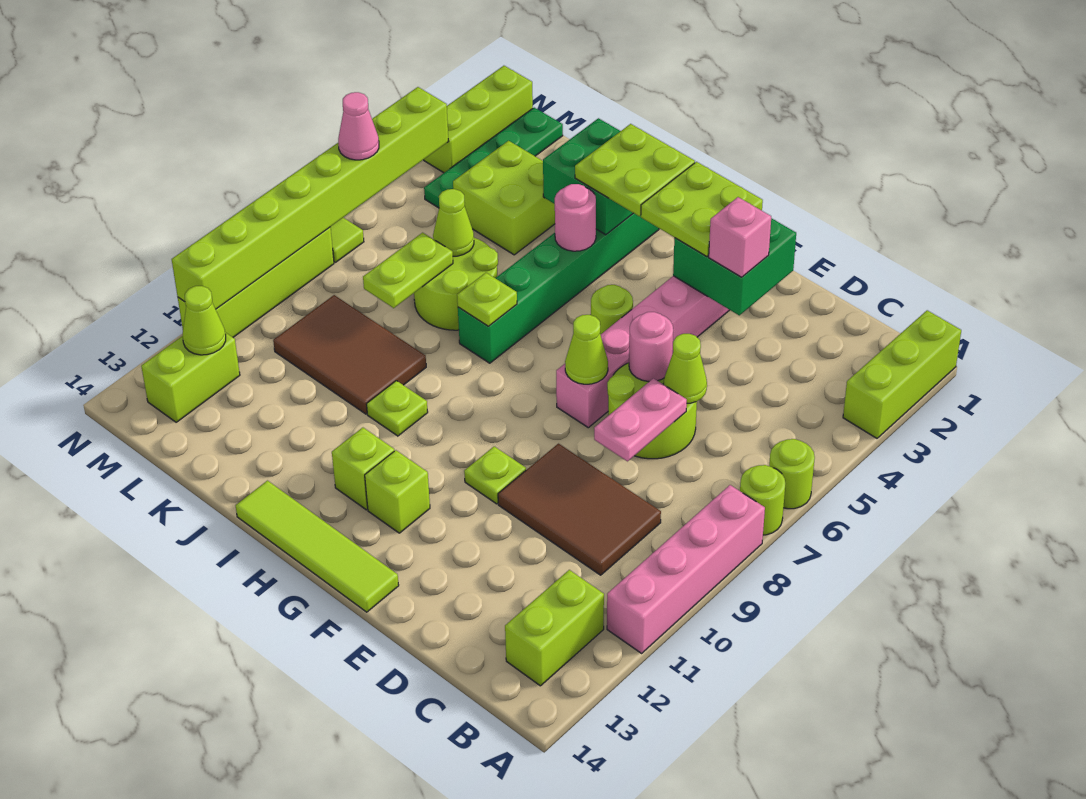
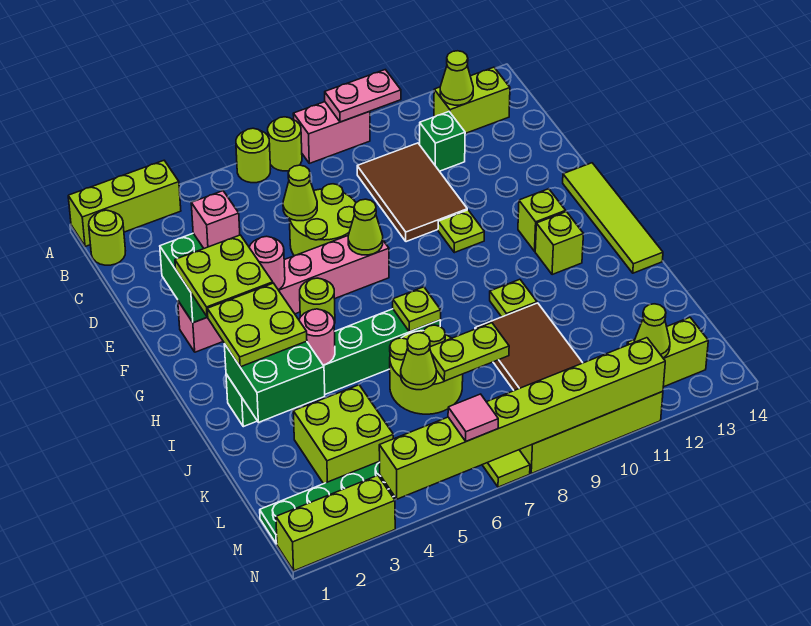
pink brick A8:A11 level 1 -> pink brick A8:A9 level 1
none -> lime round brick B1 level 1
none -> lime cone B12 level 2
none -> green brick C11 level 1
pink plate D7:D8 level 2 -> pink plate A9:A10 level 2
pink round brick E6 level 2 -> pink round brick F4 level 2
pink cone N6 level 3 -> pink tile N6 level 3

